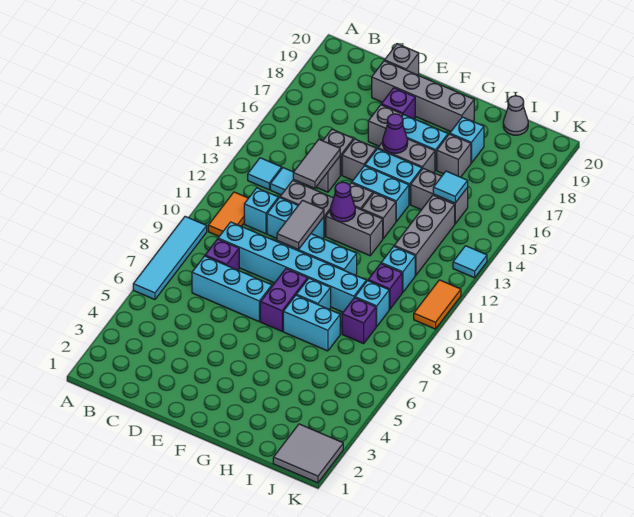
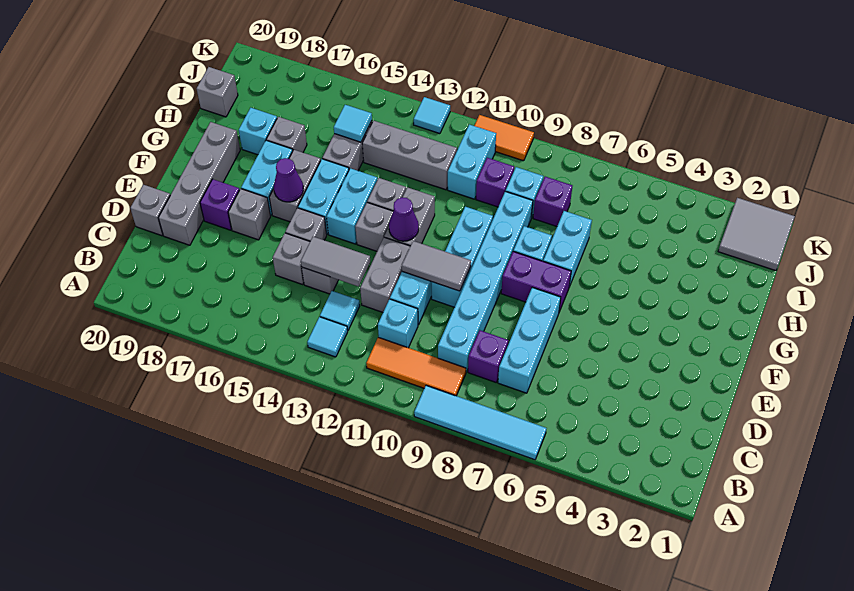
orange tile B10:B11 level 1 -> orange tile B9:B11 level 1
cyan brick I11 level 1 -> cyan brick I11:J11 level 1
grey cone I20 level 1 -> grey brick I20 level 1

